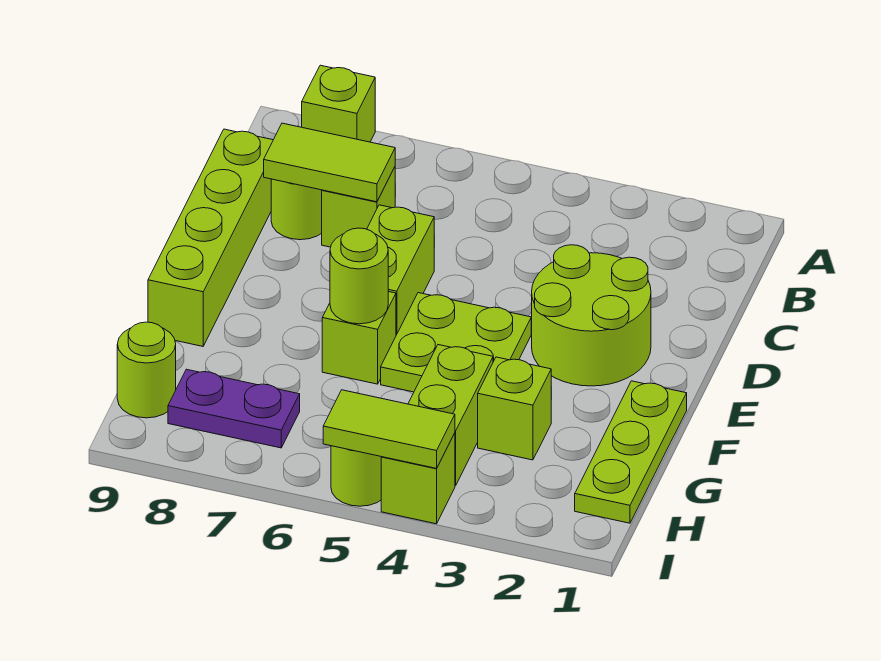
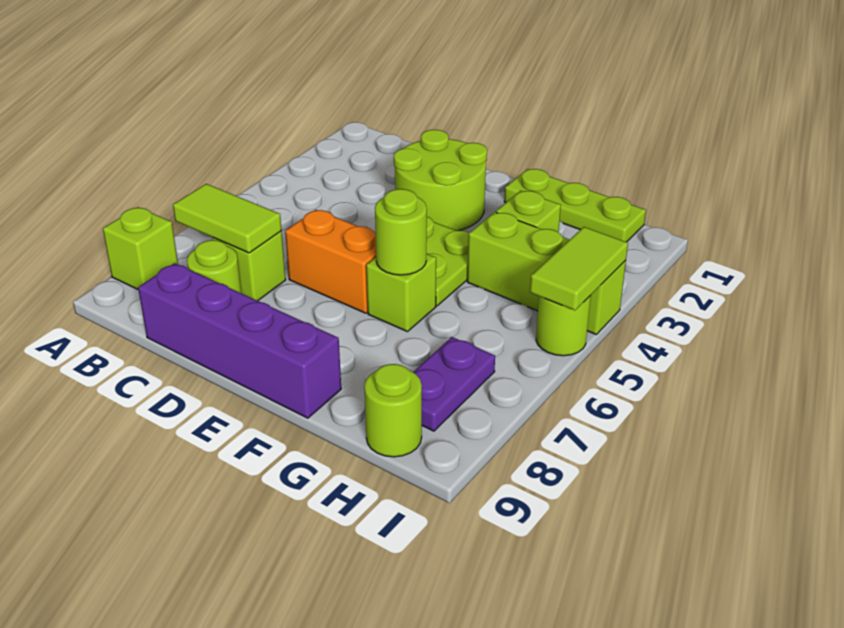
lime tile C7:C8 level 2 -> lime tile B7:C7 level 2
lime brick C9:F9 level 1 -> purple brick C9:F9 level 1
lime brick D6:E6 level 1 -> orange brick D6:E6 level 1

